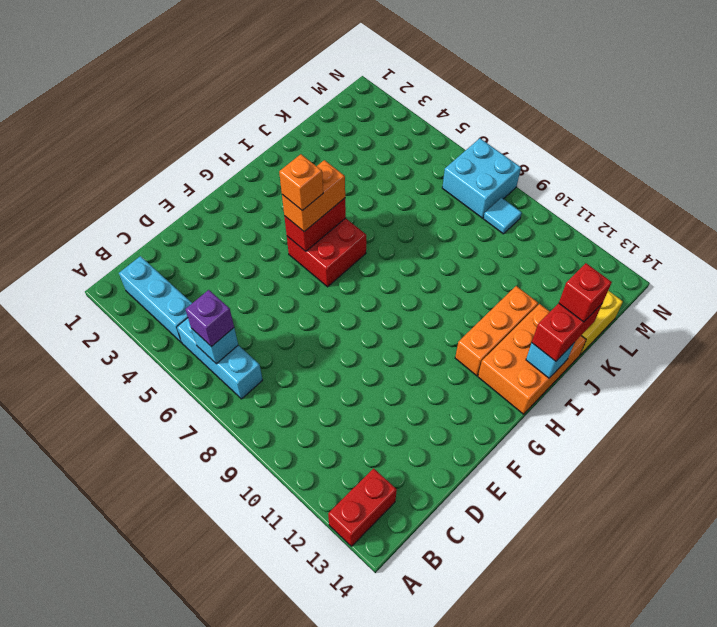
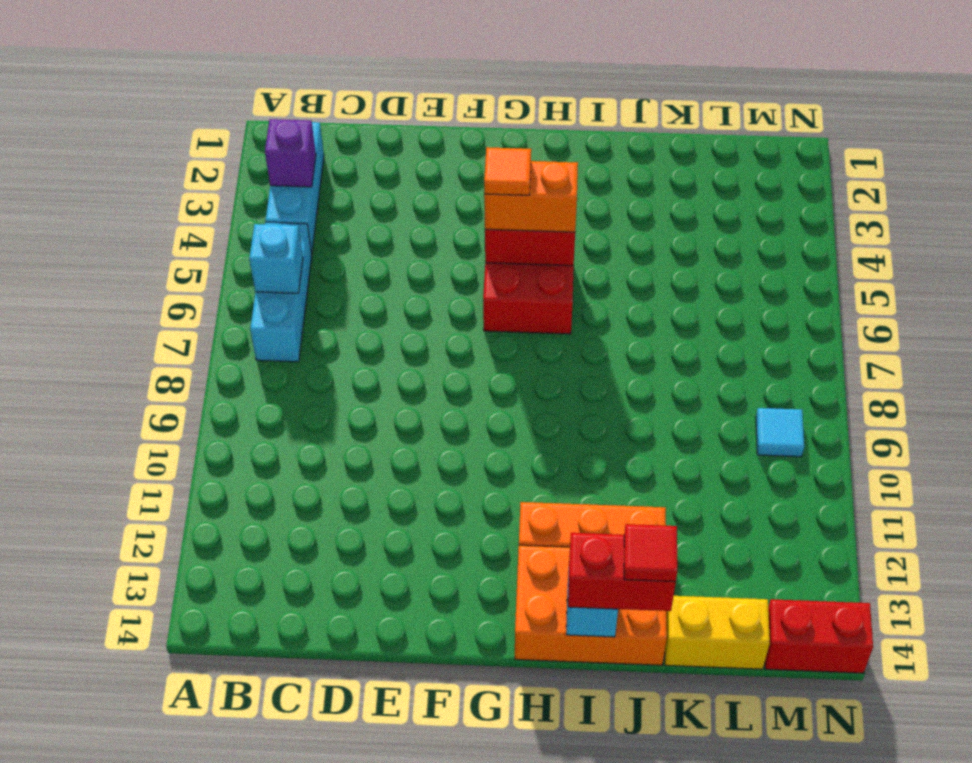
red brick A13:B13 level 1 -> red brick M14:N14 level 1
purple brick B6 level 3 -> purple brick B3 level 2
orange brick G5 level 4 -> orange tile G5 level 4
red brick J14 level 4 -> red tile J14 level 4
cyan brick M7:N8 level 1 -> none

